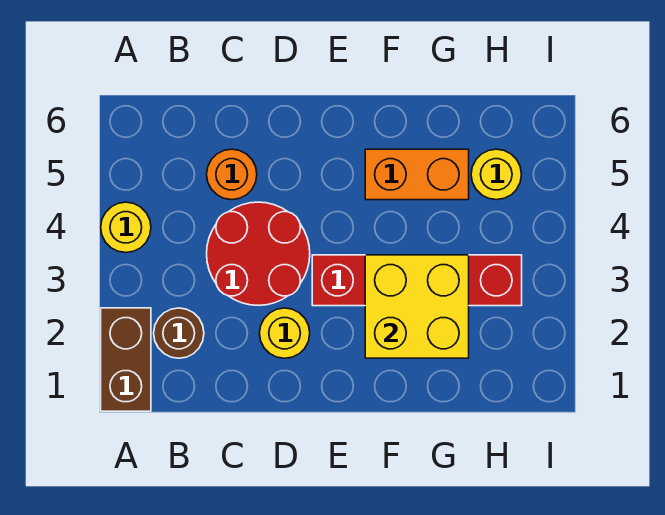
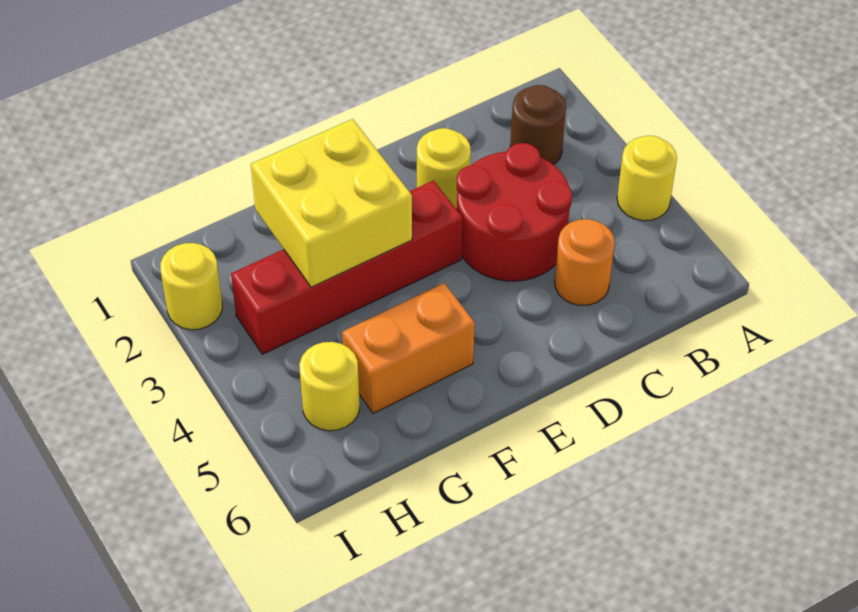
brown brick A1:A2 level 1 -> none
none -> yellow round brick I2 level 1

